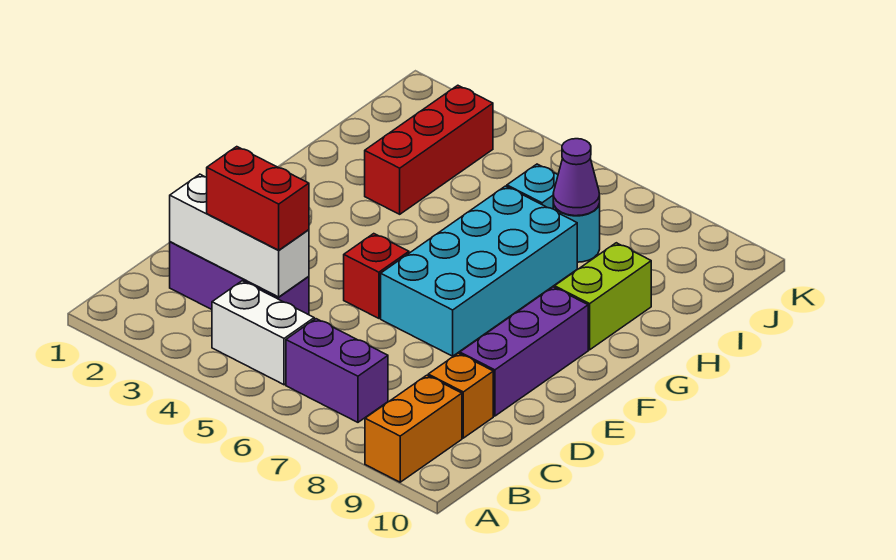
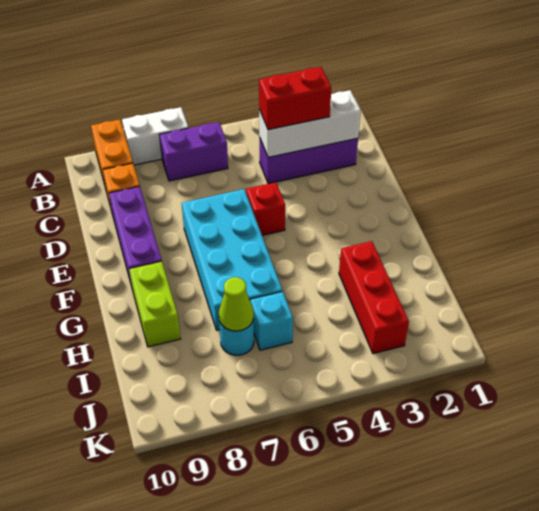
white brick B4:B5 level 1 -> white brick A7:A8 level 1
purple cone I7 level 2 -> lime cone I7 level 2

